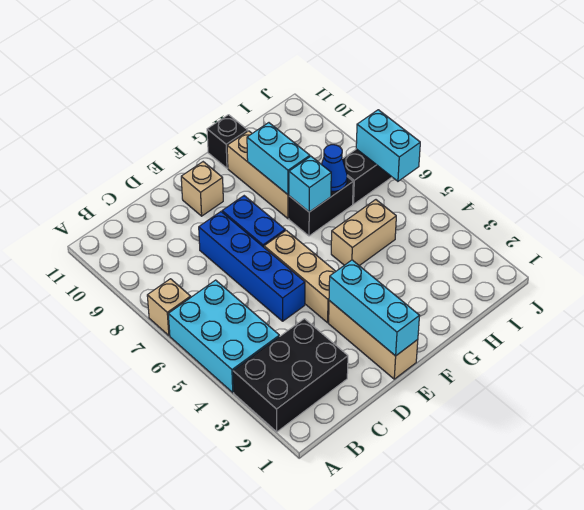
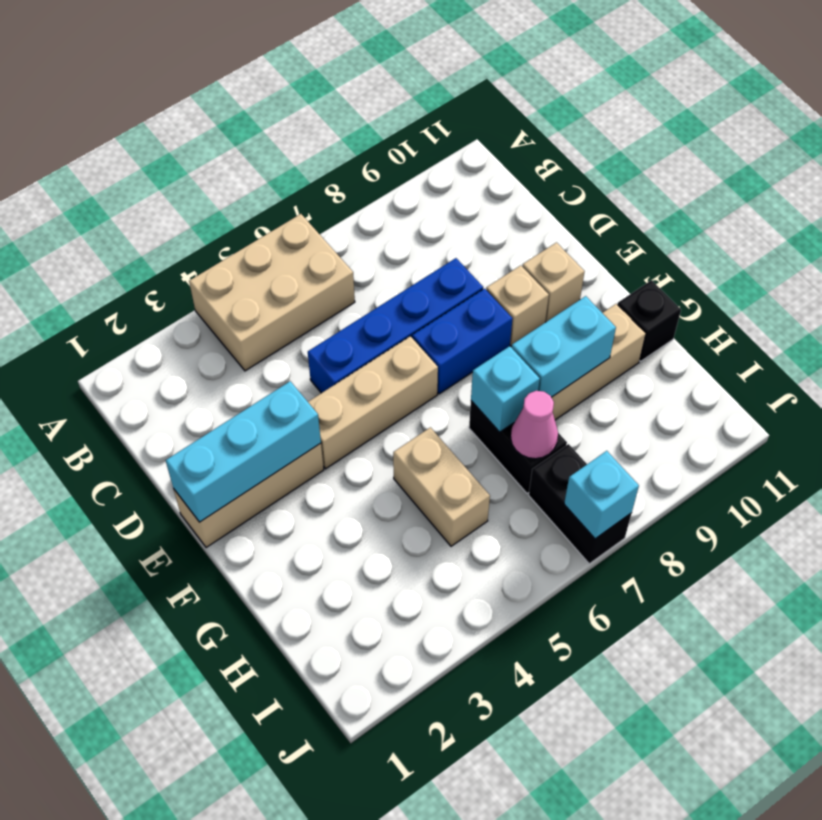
black brick A2:C3 level 1 -> none
cyan brick A4:B6 level 1 -> tan brick A4:B6 level 1
tan brick A7 level 1 -> tan brick E9 level 1
blue cone H7 level 2 -> pink cone H7 level 2
cyan brick J6:J7 level 2 -> cyan brick J7 level 2

